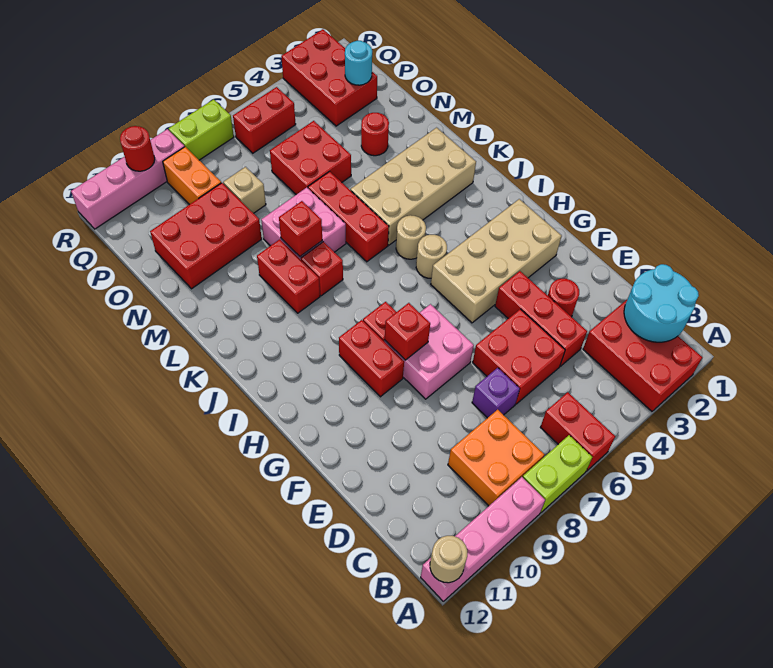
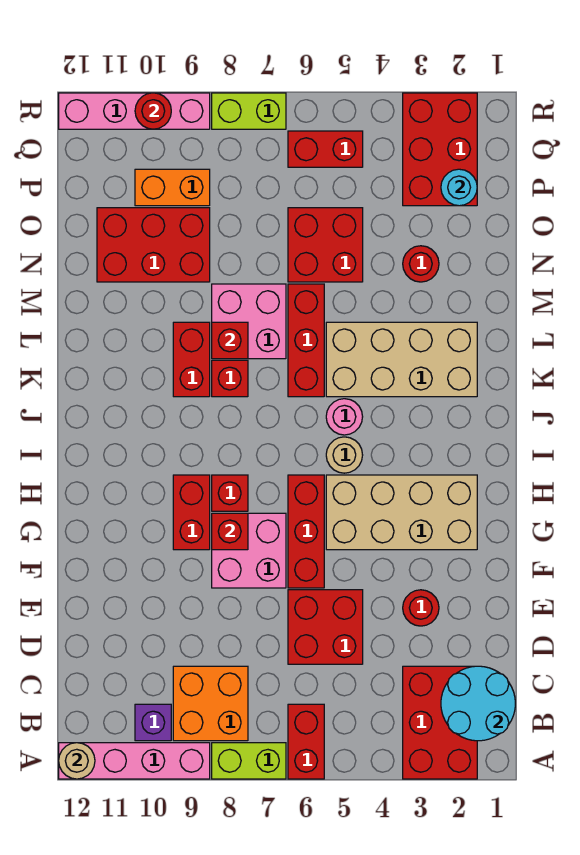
red brick D4:F4 level 1 -> red brick F6:H6 level 1
purple brick D7 level 1 -> purple brick B10 level 1
tan round brick J5 level 1 -> pink round brick J5 level 1
tan brick O8 level 1 -> none
orange brick P9:Q9 level 1 -> orange brick P9:P10 level 1

